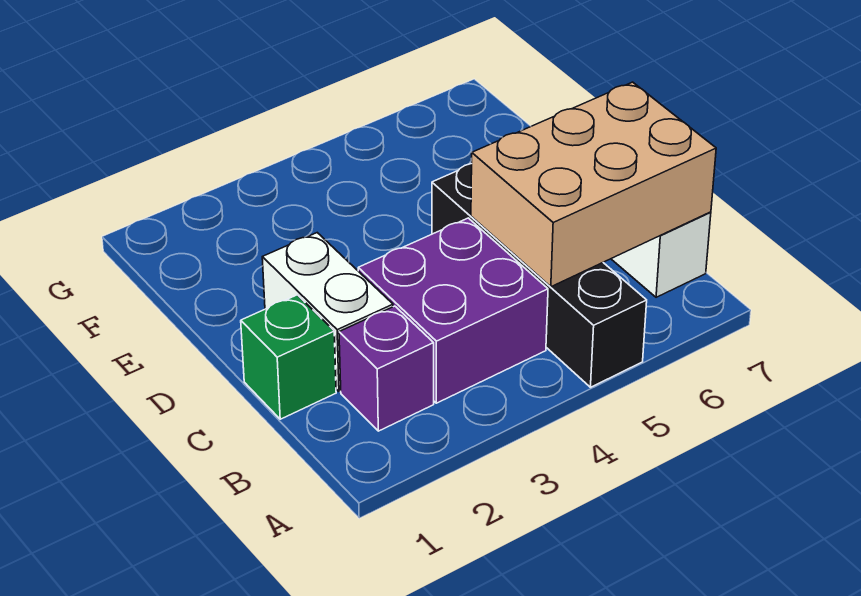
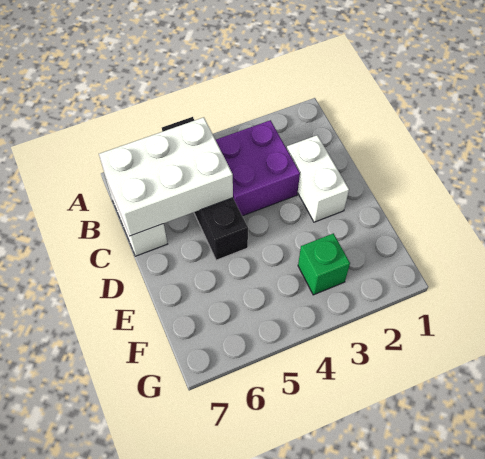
purple brick B2 level 1 -> none
tan brick B5:C7 level 2 -> white brick B5:C7 level 2
green brick C1 level 1 -> green brick F3 level 1

